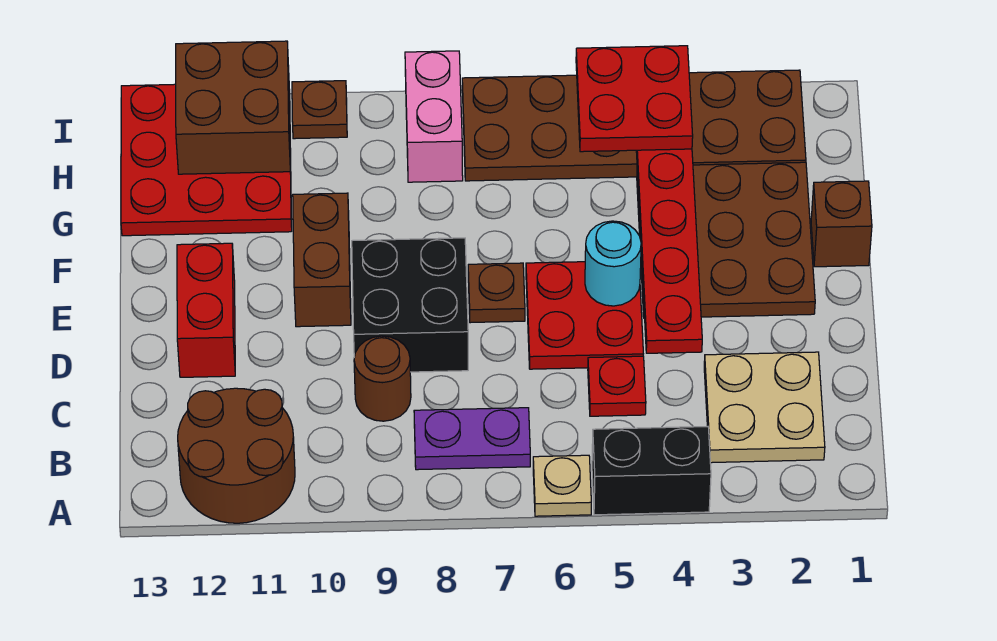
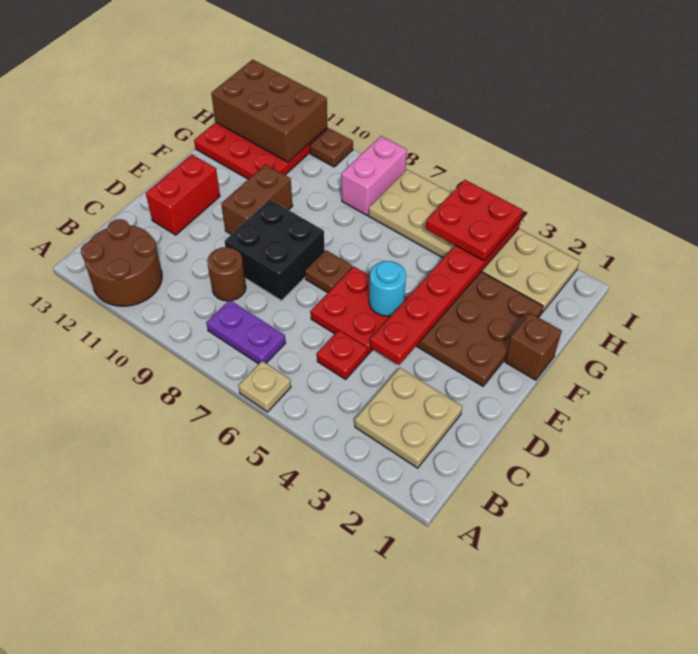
black brick A4:A5 level 1 -> none
brown plate H2:I7 level 1 -> tan plate H2:I7 level 1
brown brick H11:I12 level 2 -> brown brick H11:I13 level 2

